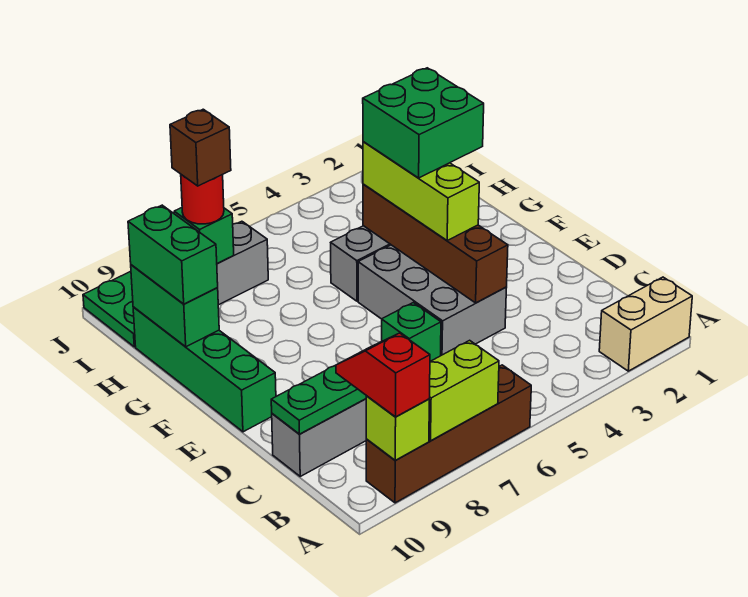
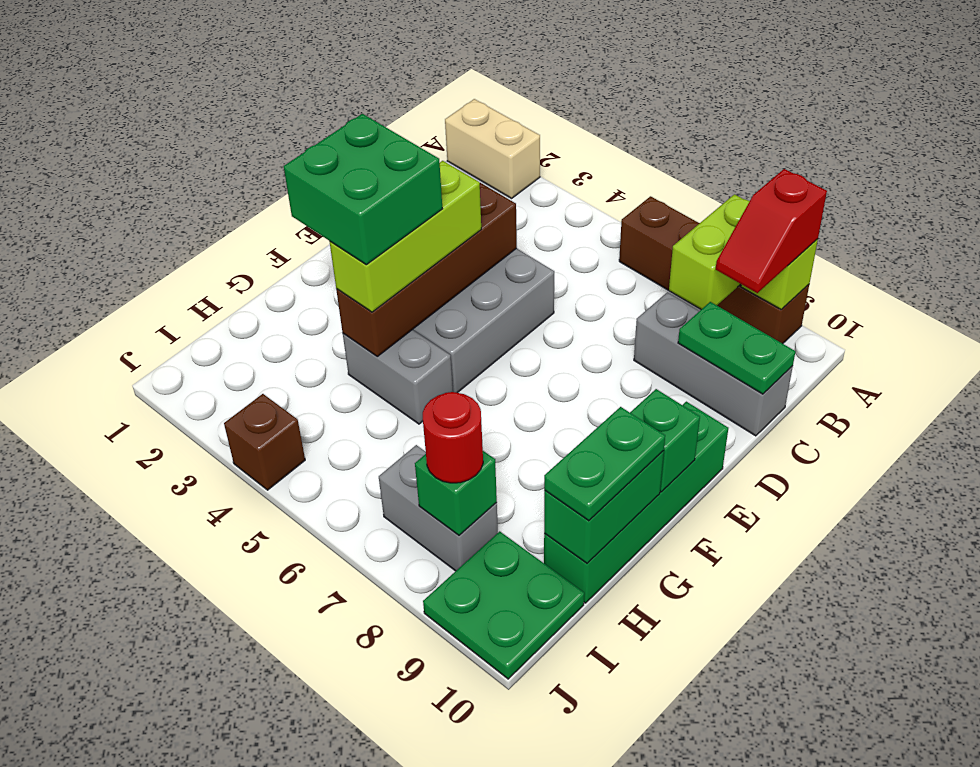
lime brick A7:A8 level 2 -> lime brick A8:B8 level 2
green brick D6 level 1 -> green brick F10 level 2
green brick G10:H10 level 3 -> green plate G10:H10 level 3
brown brick I8 level 4 -> brown brick J4 level 1

